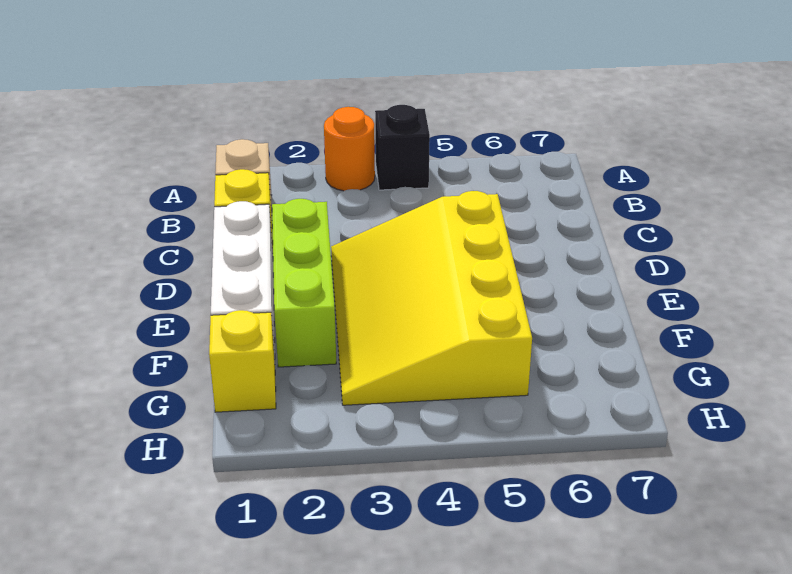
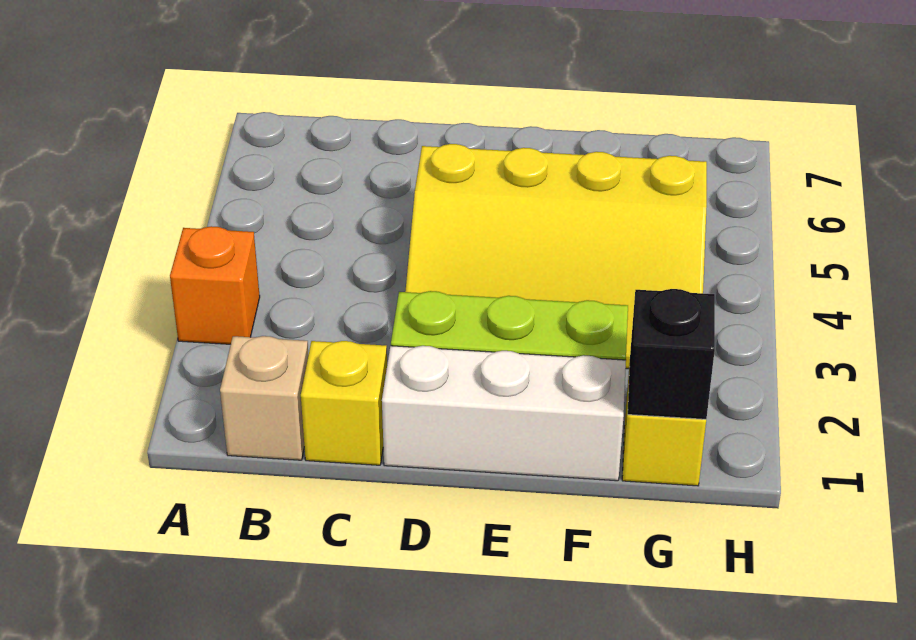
orange round brick A3 level 1 -> orange brick A3 level 1
black brick A4 level 1 -> black brick G1 level 2

